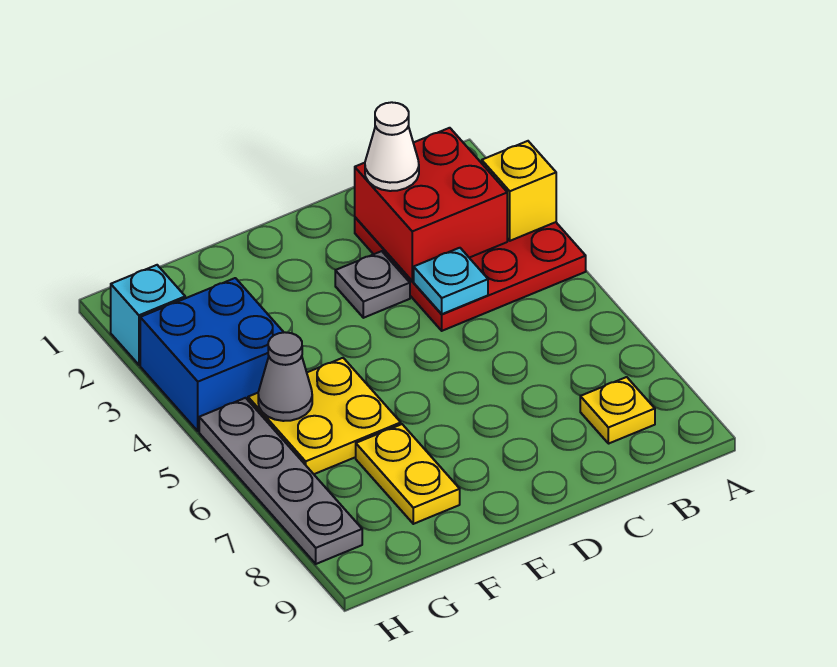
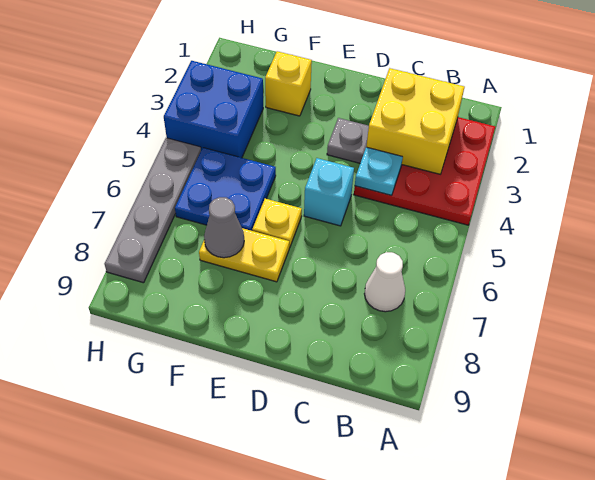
yellow brick A3 level 2 -> yellow brick F2 level 1
red brick B2:C3 level 2 -> yellow brick B2:C3 level 2
yellow plate B8 level 1 -> yellow plate E6 level 1
white cone C2 level 3 -> white cone B7 level 1
yellow plate F5:G6 level 1 -> blue plate F5:G6 level 1
yellow plate F7:F8 level 1 -> yellow plate E7:F7 level 1
grey cone G5 level 2 -> grey cone F7 level 2
cyan brick H2 level 1 -> cyan brick D5 level 1

